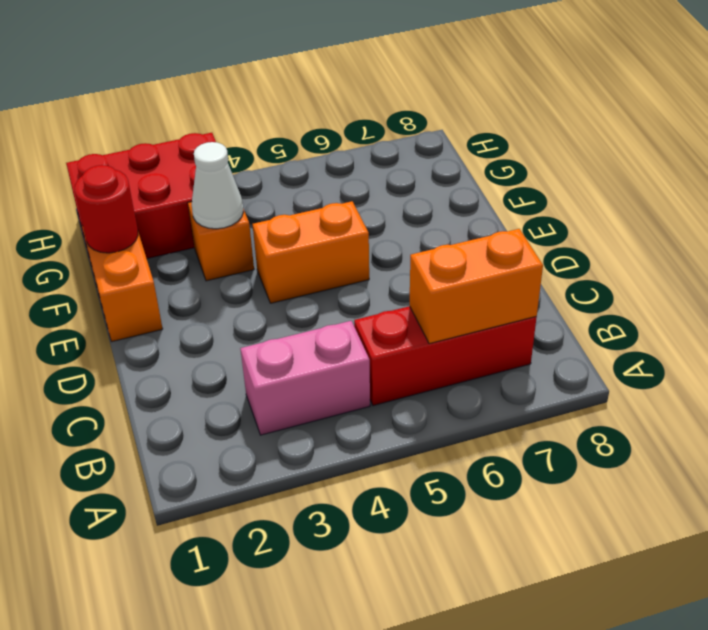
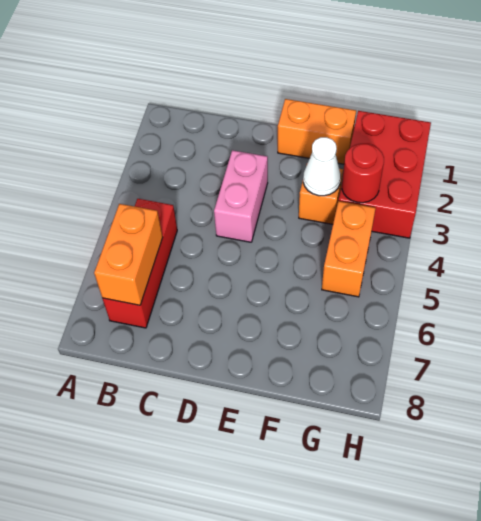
pink brick B3:B4 level 1 -> pink brick D3:D4 level 1
orange brick E4:E5 level 1 -> orange brick G4:G5 level 1
red round brick F1 level 2 -> red round brick G3 level 2

